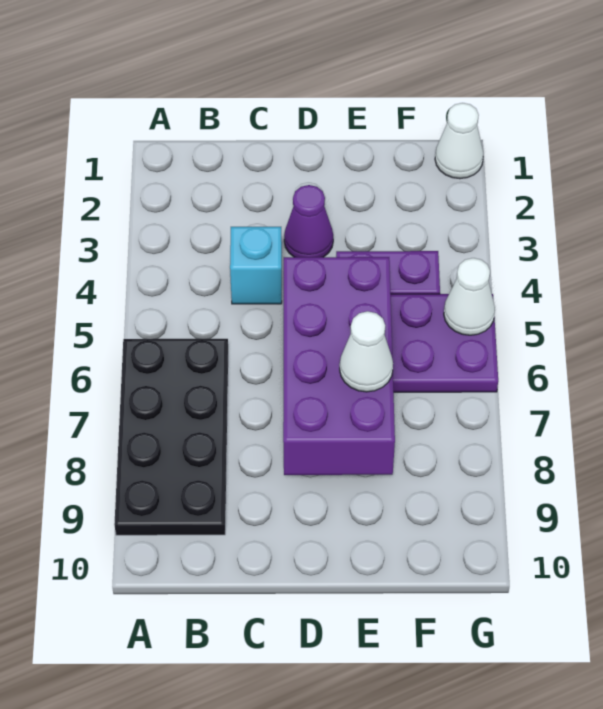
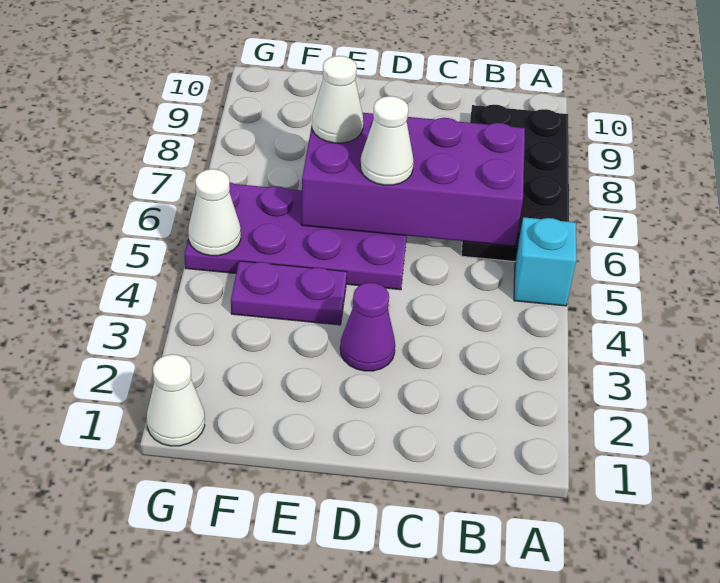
cyan brick C4 level 1 -> cyan brick A5 level 1
purple brick D5:E8 level 2 -> purple brick B6:E7 level 2
none -> white cone D6 level 3

